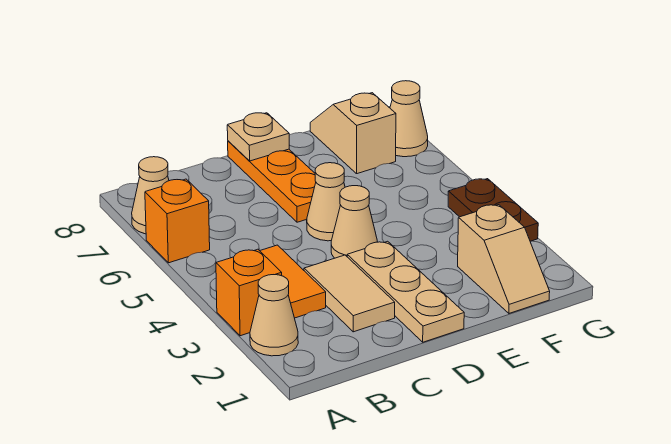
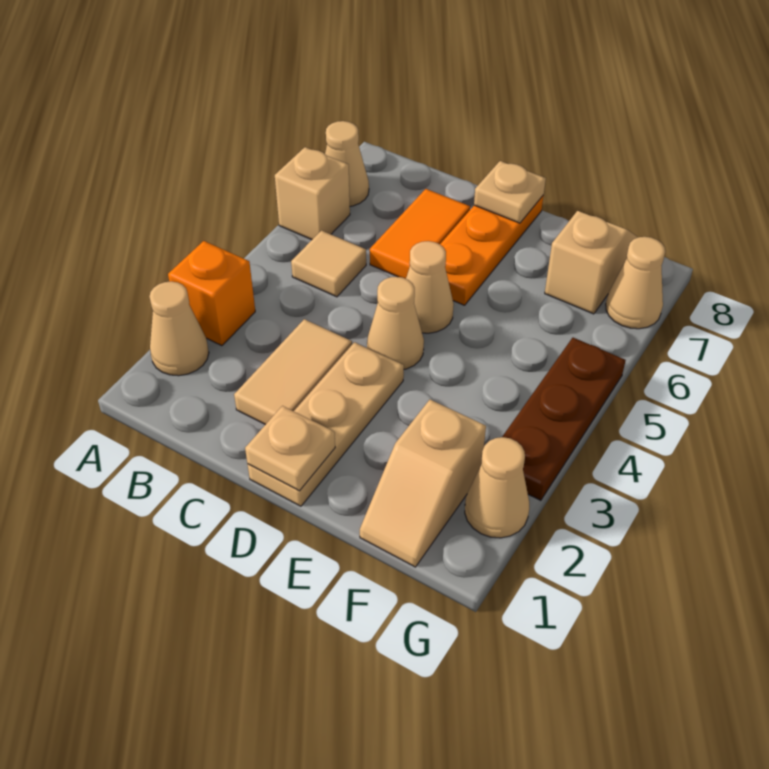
orange brick A6 level 1 -> tan brick A6 level 1
orange tile B3:B4 level 1 -> orange tile C6:C7 level 1
none -> tan tile B5 level 1
none -> tan plate D1 level 2
none -> tan cone G2 level 1
brown plate G3:G4 level 1 -> brown plate G3:G5 level 1

